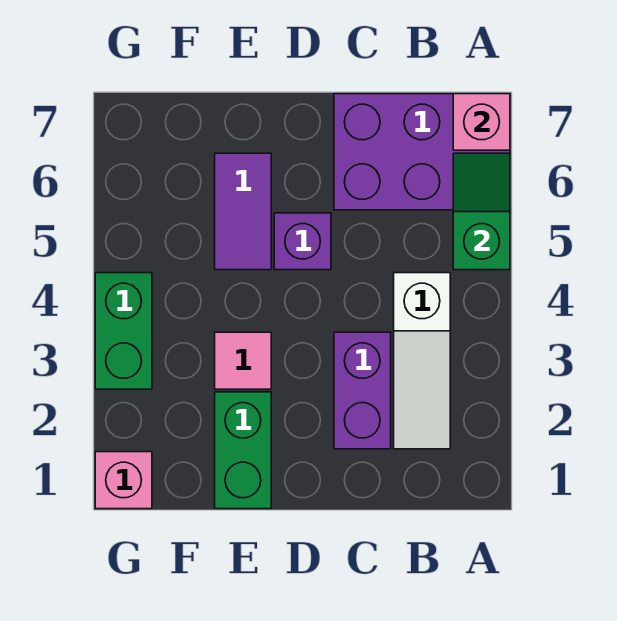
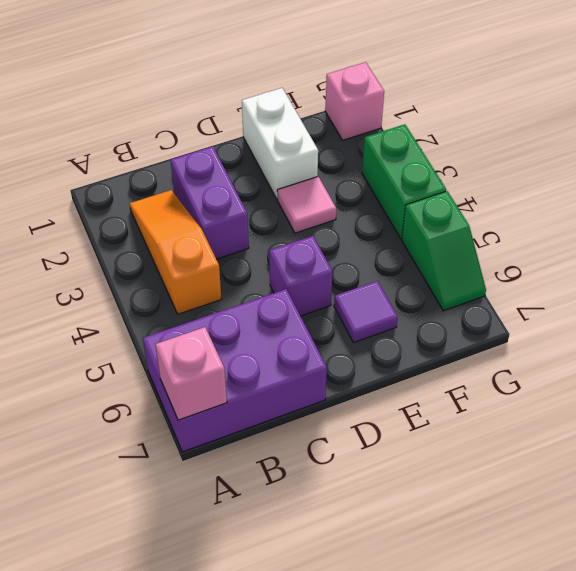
green slope A5:A6 level 2 top 5 -> green slope G5:G6 level 1 top 5
white slope B2:B4 level 1 top 4 -> orange slope B2:B4 level 1 top 4
green brick E1:E2 level 1 -> white brick E1:E2 level 1
purple tile E5:E6 level 1 -> purple tile E6 level 1

